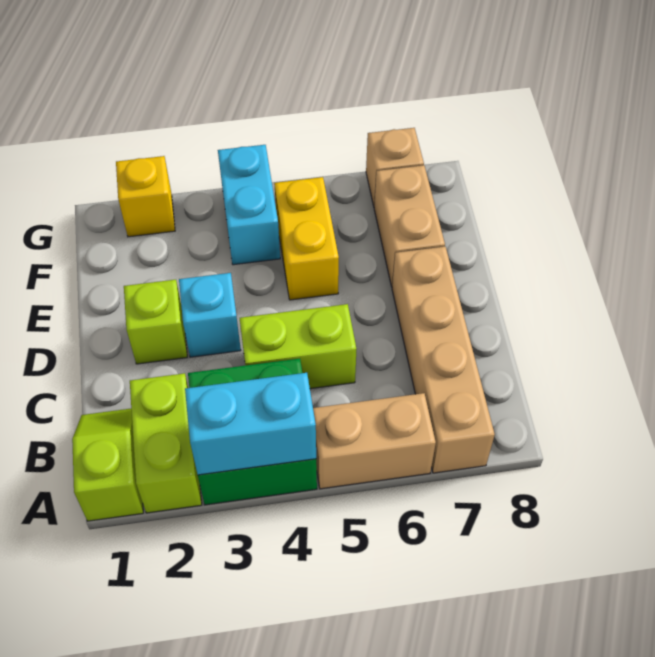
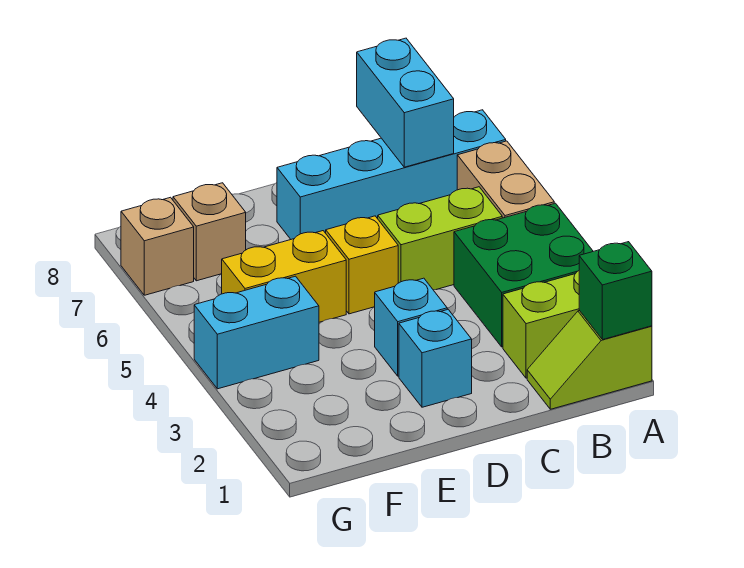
none -> green brick A1 level 2
cyan brick A3:A4 level 2 -> cyan brick B7:B8 level 2
tan brick A7:D7 level 1 -> cyan brick A7:D7 level 1
lime brick C4:C5 level 1 -> lime brick B5:C5 level 1
lime brick D2 level 1 -> cyan brick D2 level 1
tan brick E7:F7 level 1 -> tan brick F7 level 1
yellow brick G2 level 1 -> yellow brick D5 level 1

